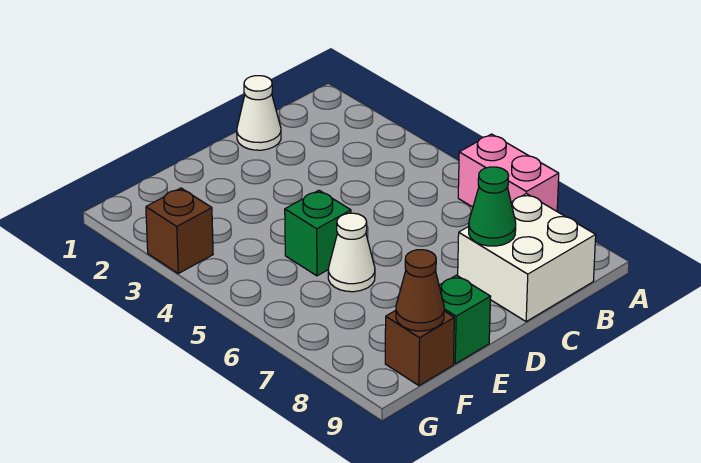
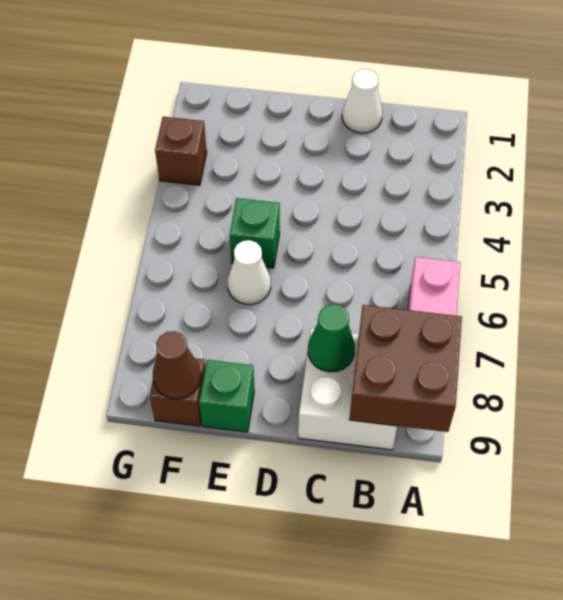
none -> brown brick A8:B9 level 2

